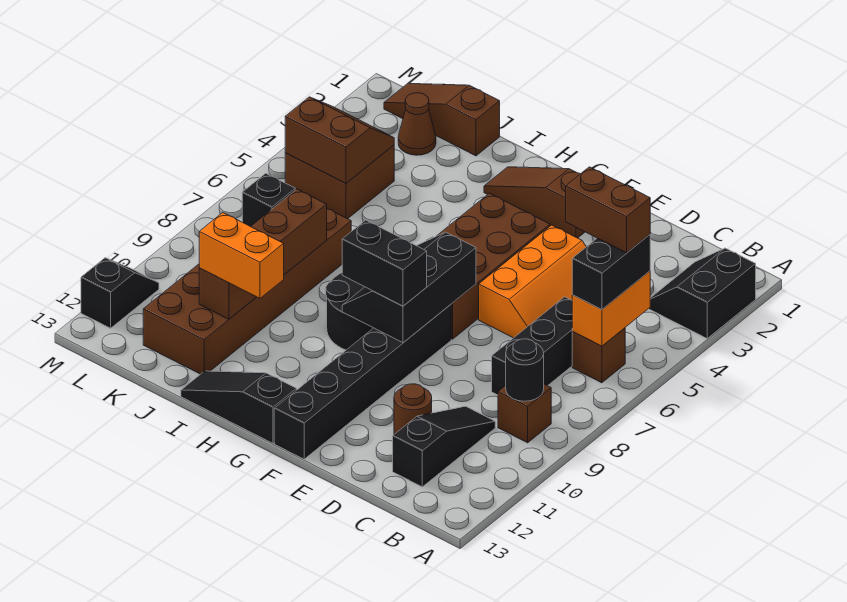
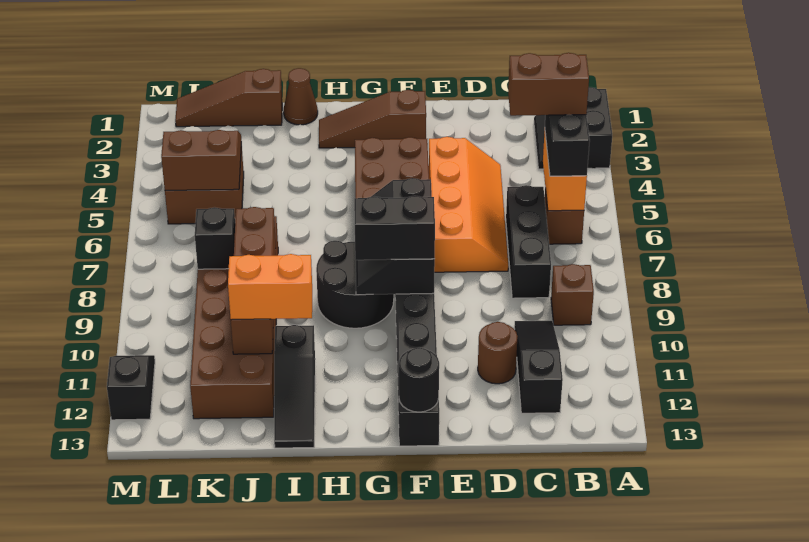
black round brick B9 level 2 -> black round brick F13 level 2
orange slope D4:E6 level 1 top E -> orange slope D4:E7 level 1 top E
black slope G13:I13 level 1 top G -> black slope I11:I13 level 1 top 11
brown cone K2 level 1 -> brown cone I1 level 1

